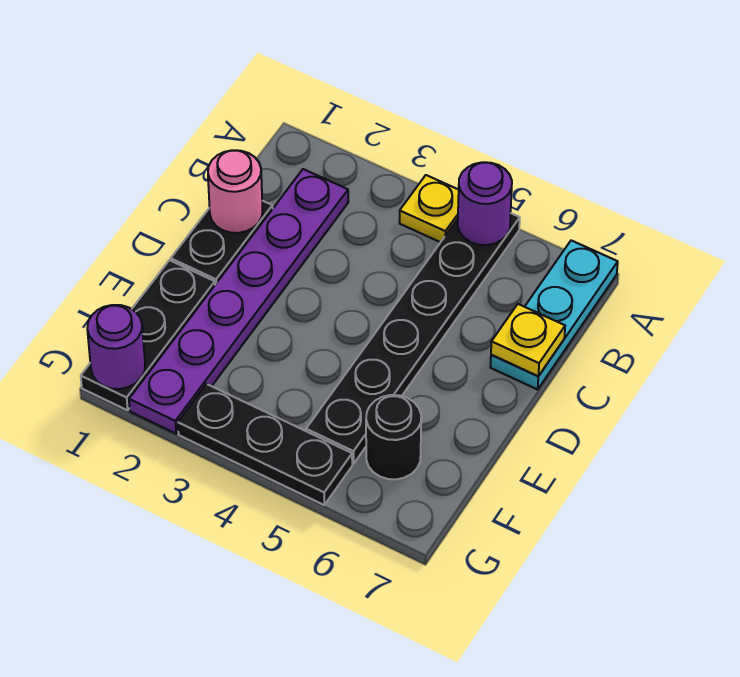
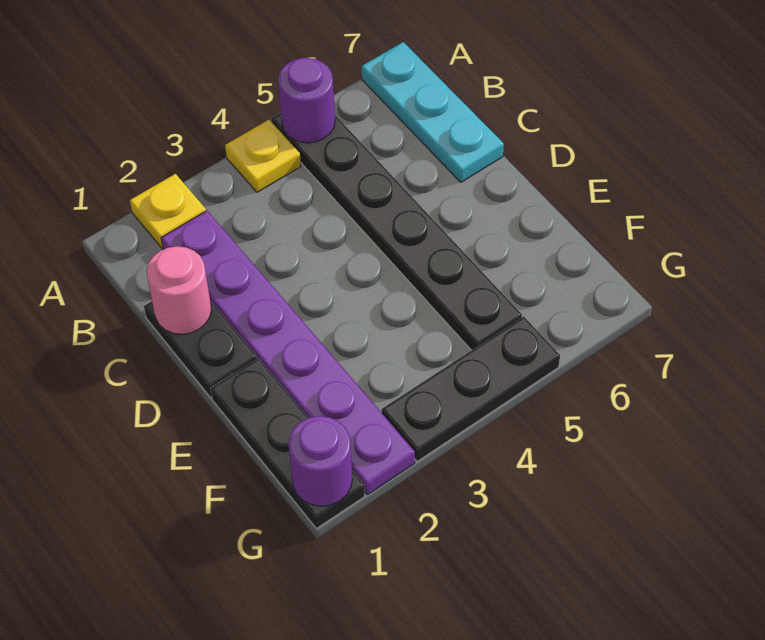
yellow plate C7 level 2 -> yellow plate A2 level 1
black round brick F6 level 1 -> none

